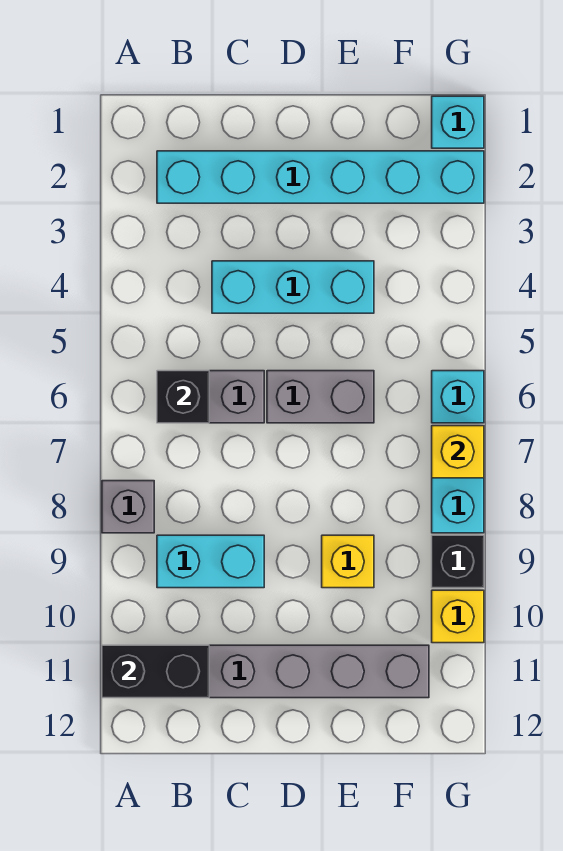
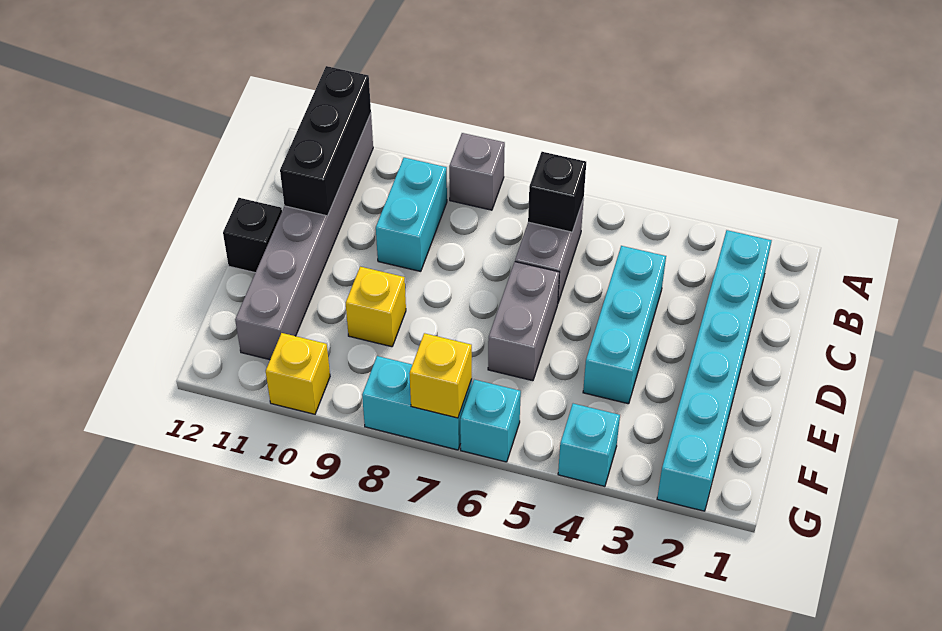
black brick A11:B11 level 2 -> black brick A11:C11 level 2
cyan brick G1 level 1 -> cyan brick G4 level 1
black brick G9 level 1 -> black brick D12 level 1

